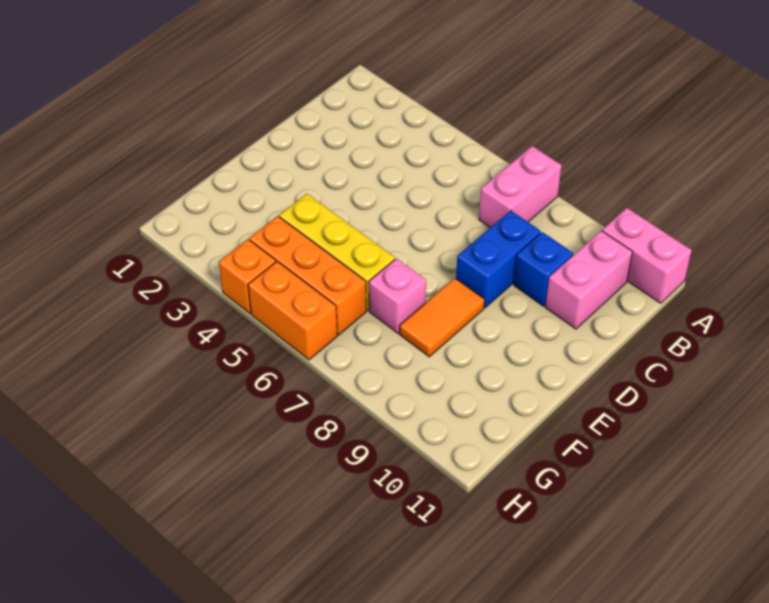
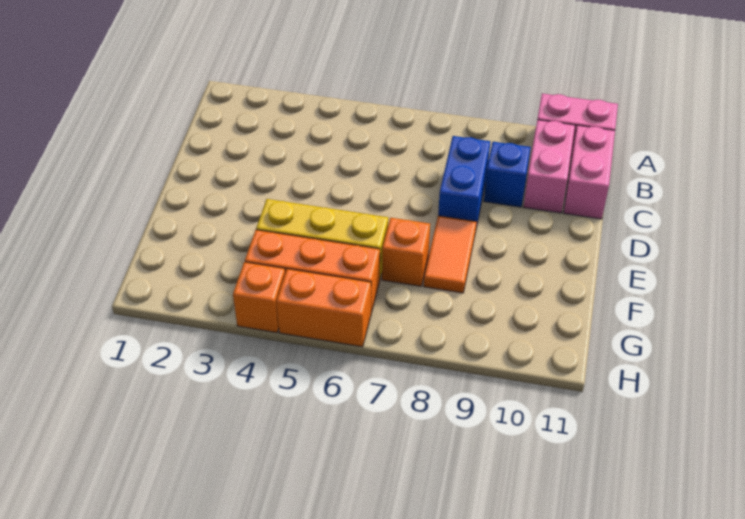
pink brick A7:B7 level 1 -> pink brick B11:C11 level 1
pink brick F7 level 1 -> orange brick F7 level 1

